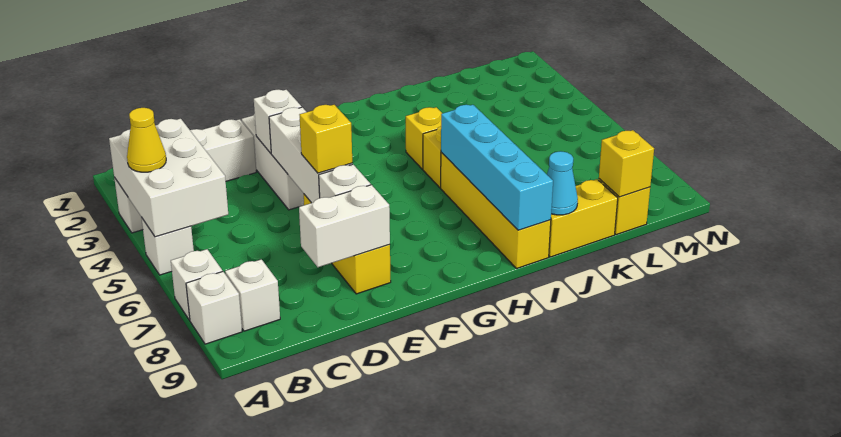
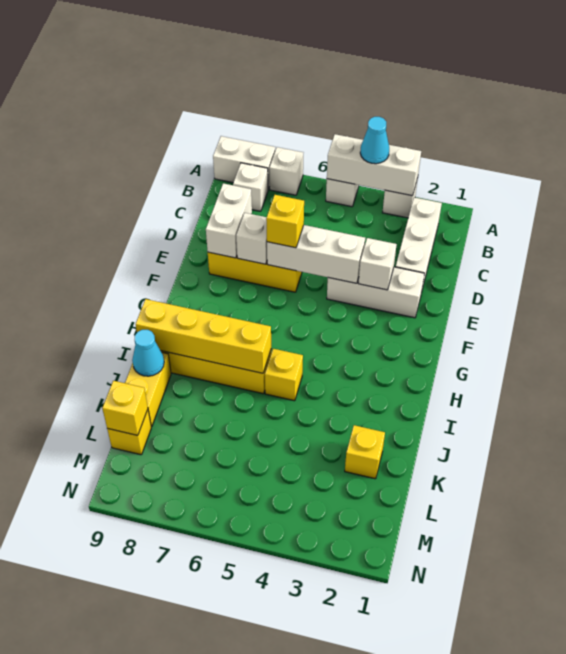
white brick A3:B5 level 2 -> white brick A3:A5 level 2
yellow cone A4 level 3 -> cyan cone A4 level 3
white brick A8 level 1 -> white brick A8:A9 level 1
yellow brick I4 level 1 -> yellow brick K2 level 1
cyan brick I6:I9 level 2 -> yellow brick I6:I9 level 2

